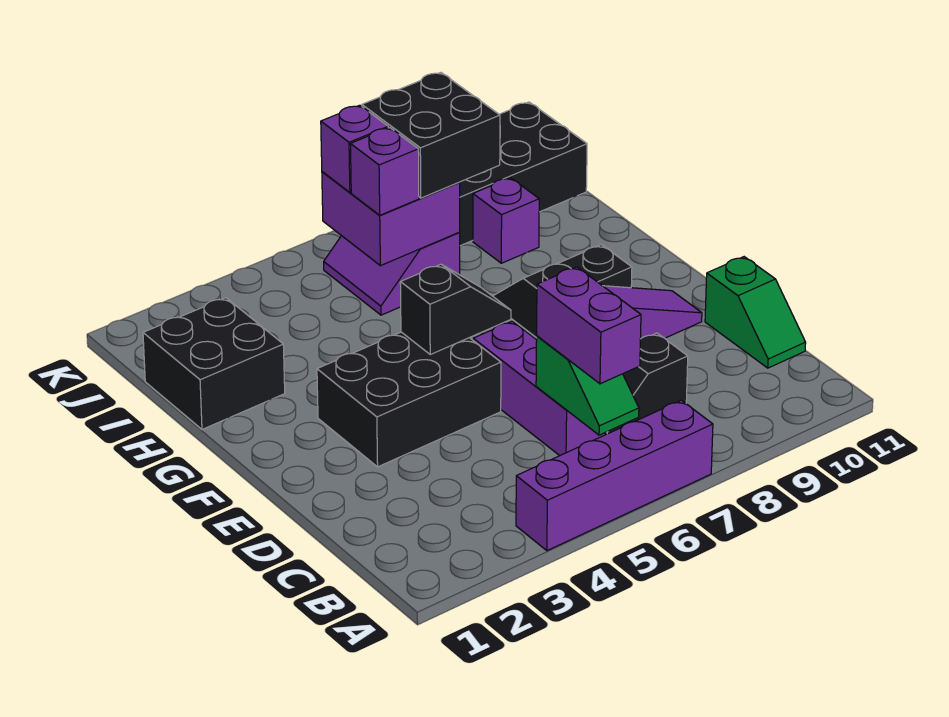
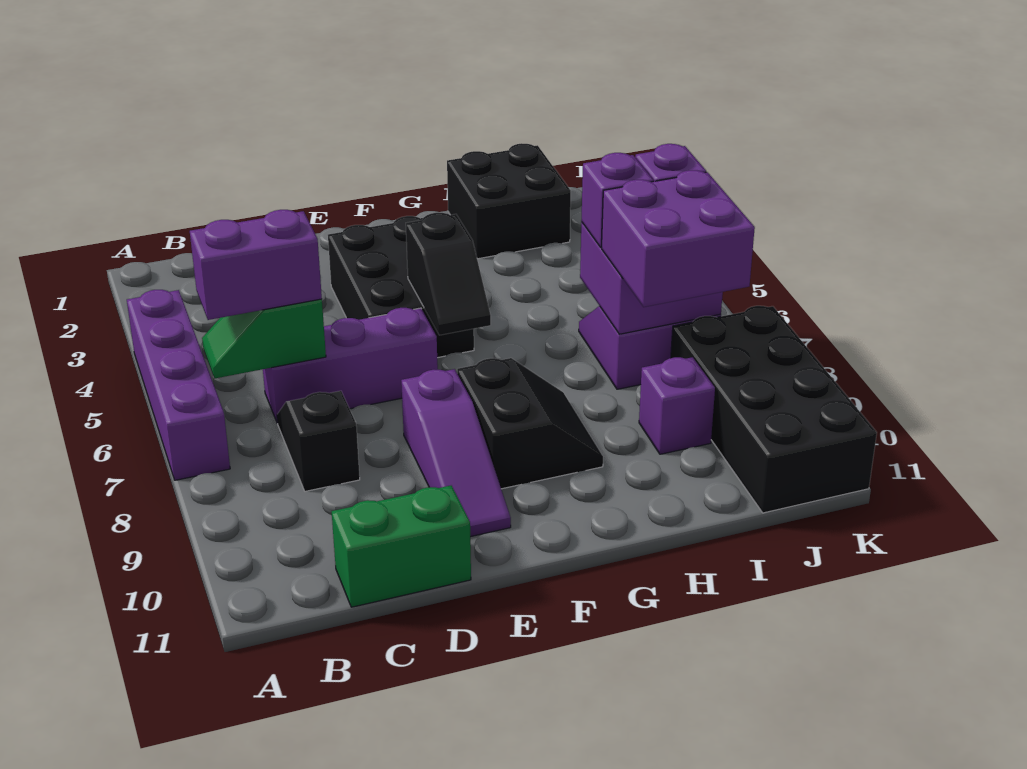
green slope C11:D11 level 1 top D -> green brick C11:D11 level 1
black brick I7:J8 level 3 -> purple brick I7:J8 level 3

